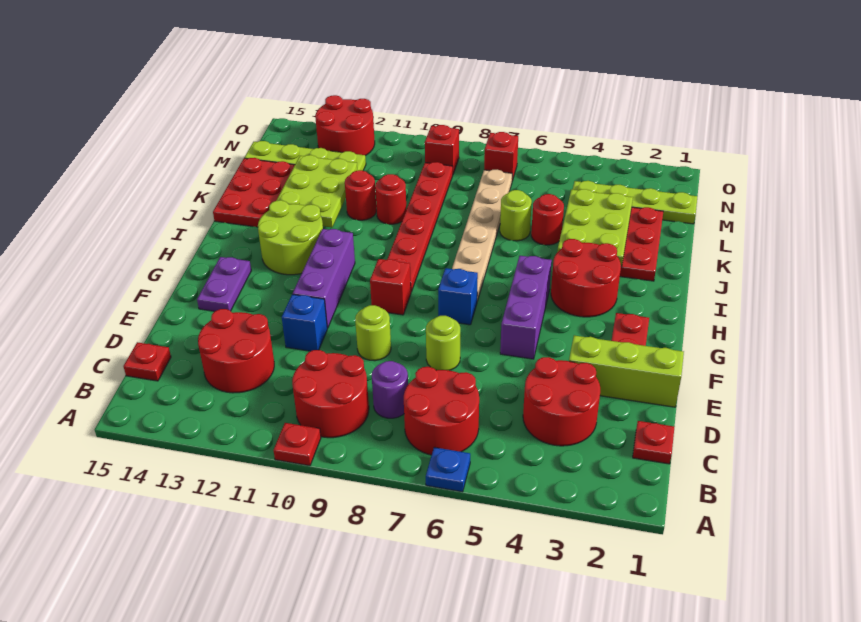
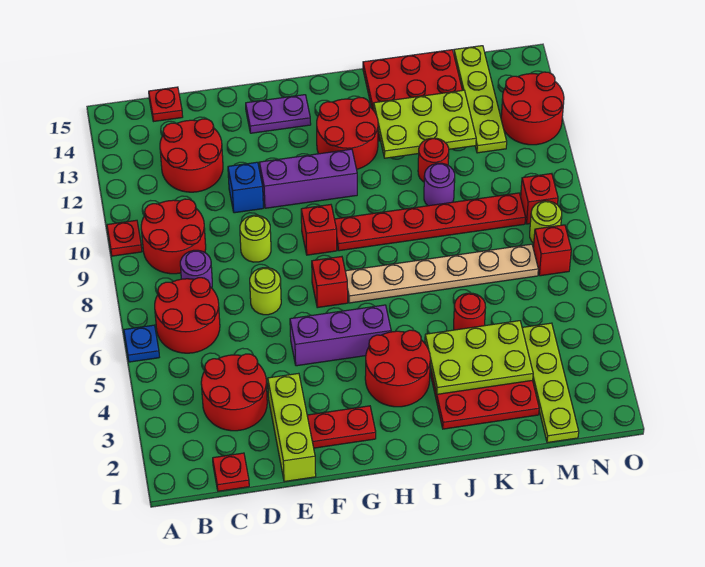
blue brick G7 level 1 -> red brick G7 level 1
lime round brick H12:I13 level 1 -> red round brick H12:I13 level 1
lime round brick K6 level 1 -> lime round brick N8 level 1
red round brick K10 level 1 -> purple round brick K10 level 1

